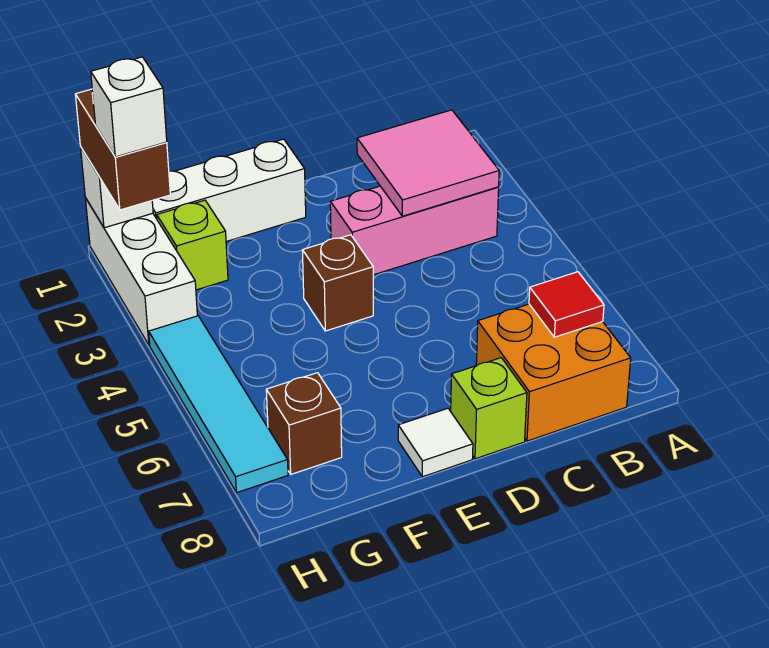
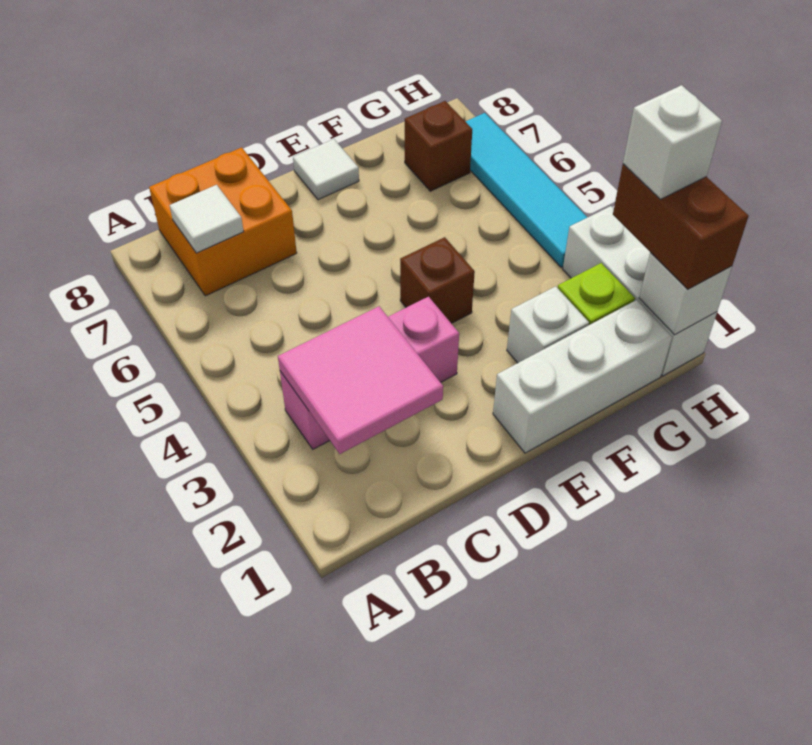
red tile B7 level 2 -> white tile B7 level 2
lime brick D8 level 1 -> none
none -> white brick F2 level 1

